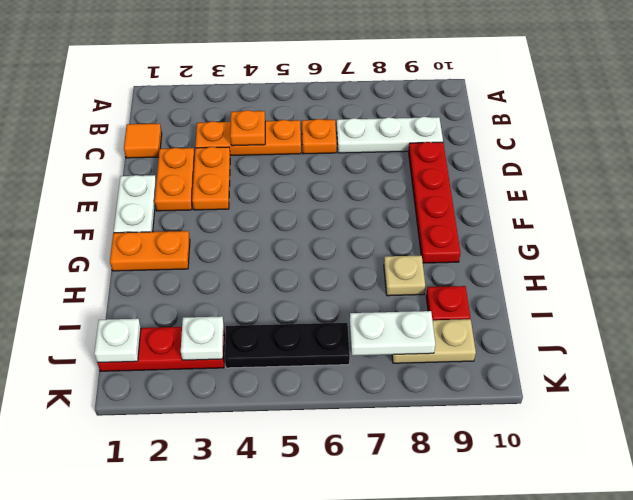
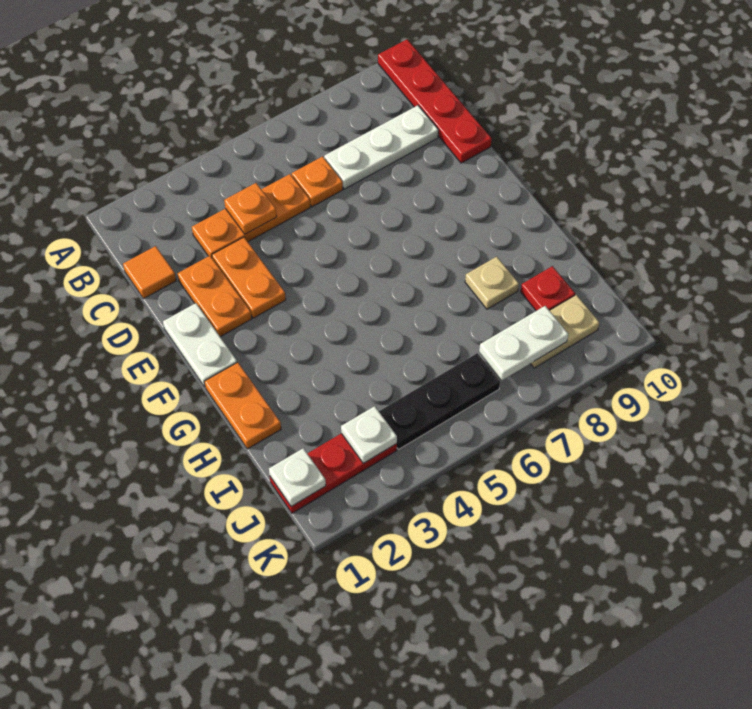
red plate D9:G9 level 1 -> red plate A10:D10 level 1
orange plate G1:G2 level 1 -> orange plate G1:H1 level 1

